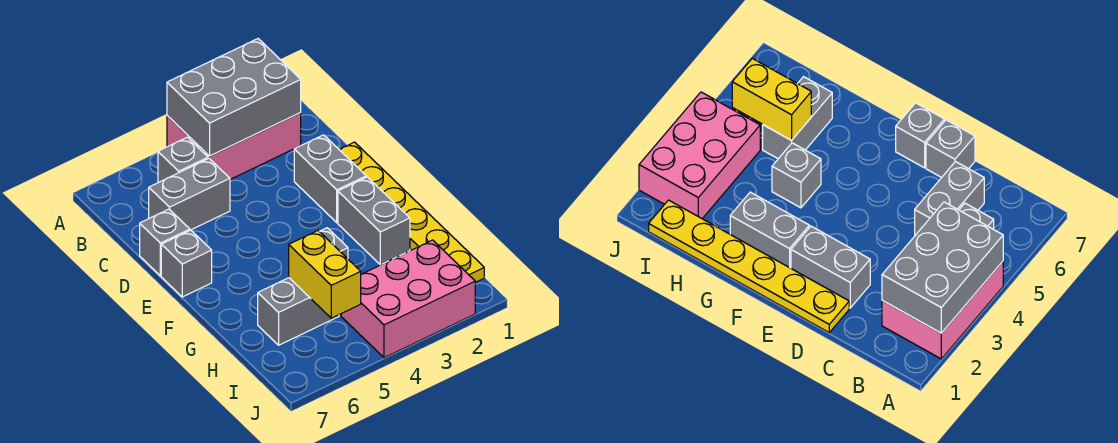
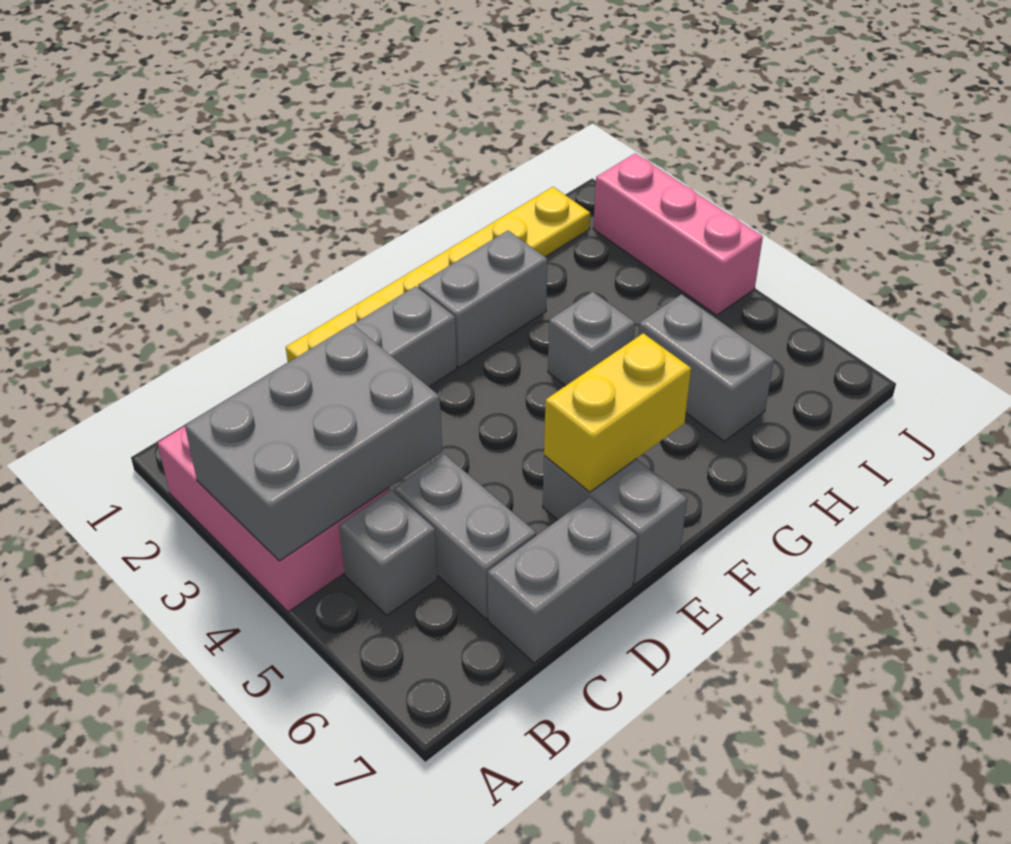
grey brick A2:B4 level 2 -> grey brick A3:C4 level 2
grey brick D7 level 1 -> grey brick C7:D7 level 1
grey brick E7 level 1 -> grey brick E6:E7 level 1
yellow brick H5:I5 level 2 -> yellow brick E6:F6 level 2
pink brick I2:J4 level 1 -> pink brick J2:J4 level 1

